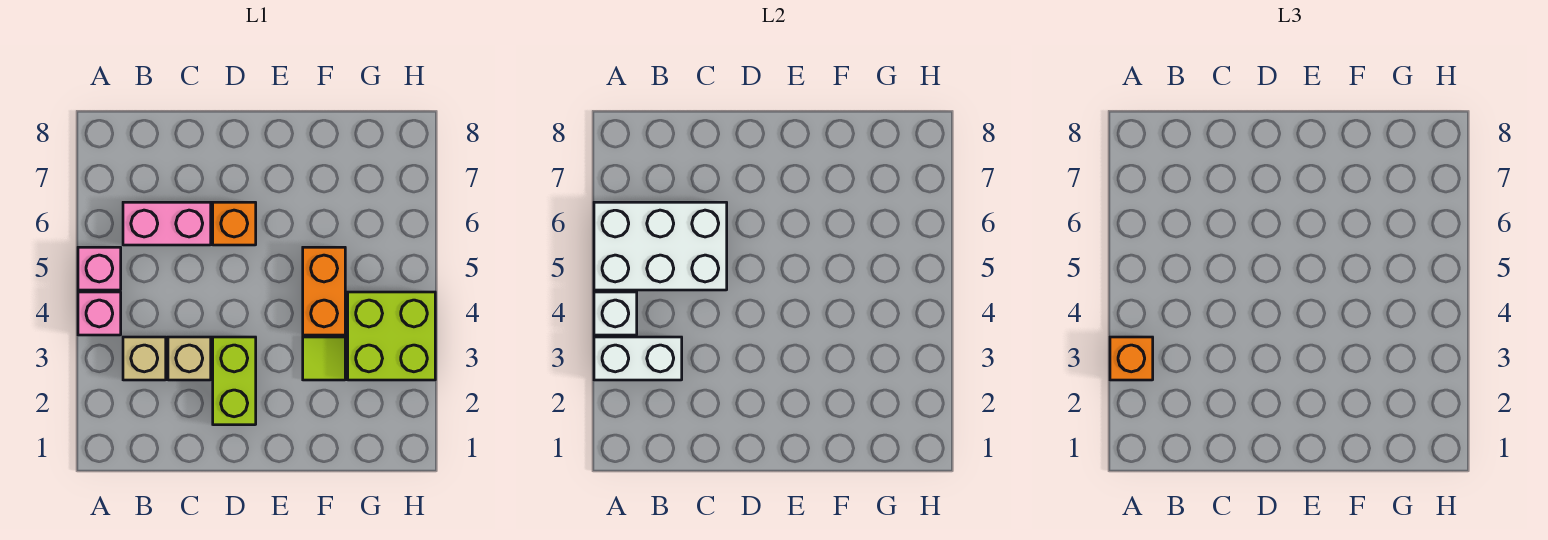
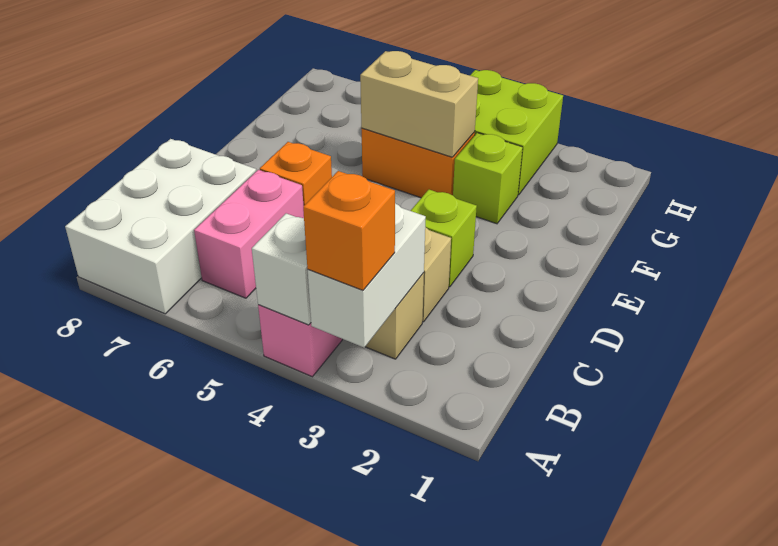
pink brick A5 level 1 -> none
white brick A5:C6 level 2 -> white brick A7:C8 level 1
lime brick D2:D3 level 1 -> lime brick D3 level 1
lime tile F3 level 1 -> lime brick F3 level 1
none -> tan brick F4:F5 level 2

